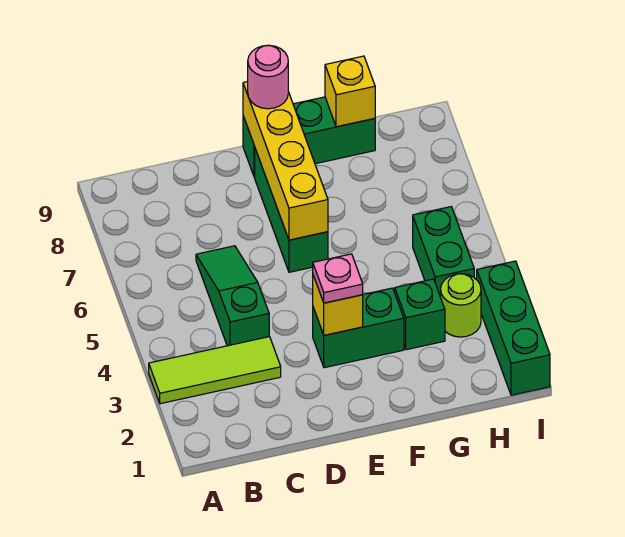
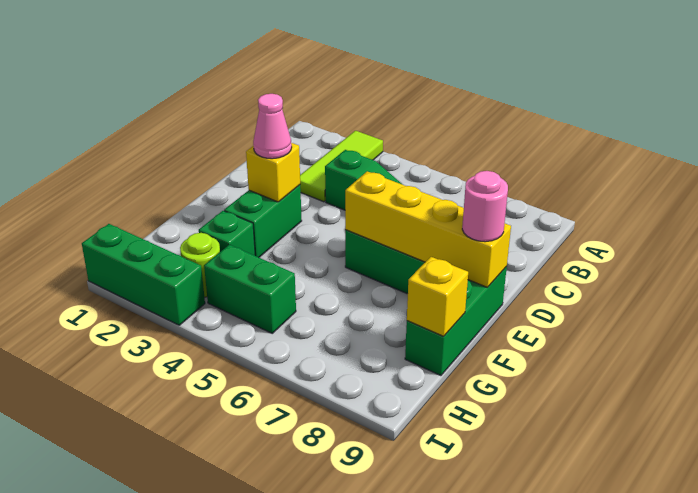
pink plate E3 level 3 -> pink cone E3 level 3

